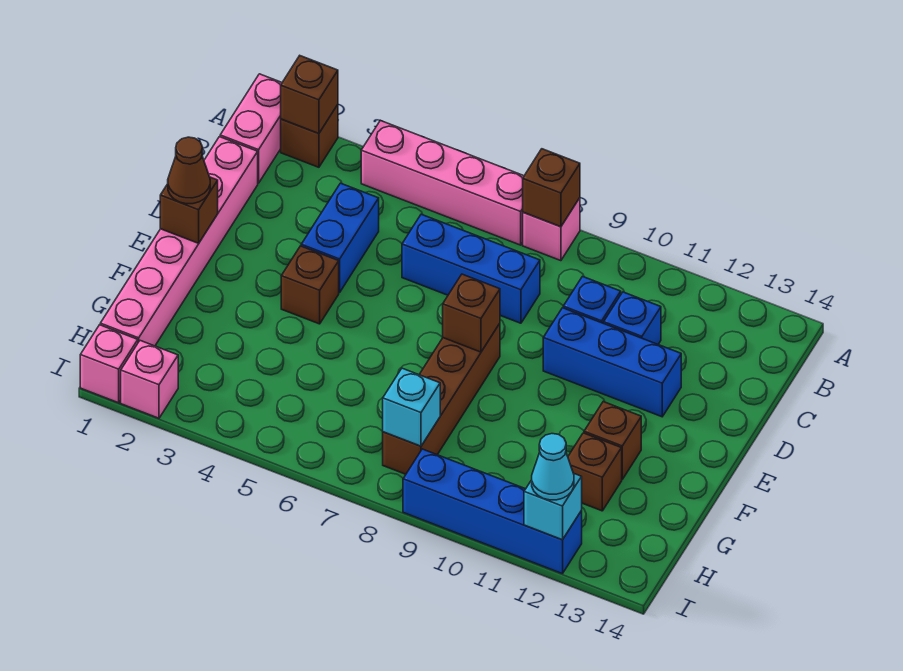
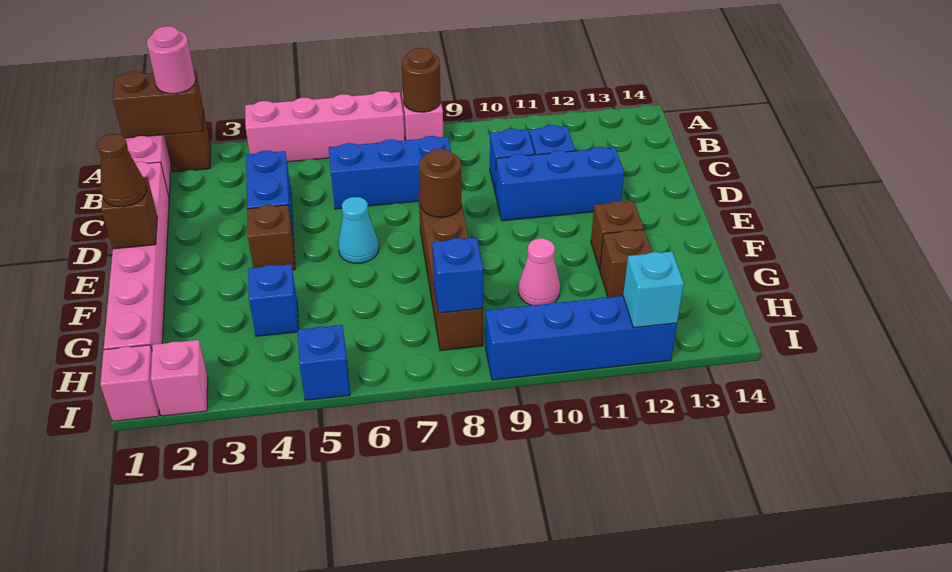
brown brick A2 level 2 -> brown brick A1:A2 level 2
none -> pink round brick A2 level 3
brown brick A8 level 2 -> brown round brick A8 level 2
brown brick E8 level 2 -> brown round brick E8 level 2
none -> blue brick G4 level 1
none -> pink cone G10 level 1
cyan brick H8 level 2 -> blue brick H8 level 2
none -> blue brick I5 level 1
cyan cone I12 level 3 -> cyan cone E6 level 1

